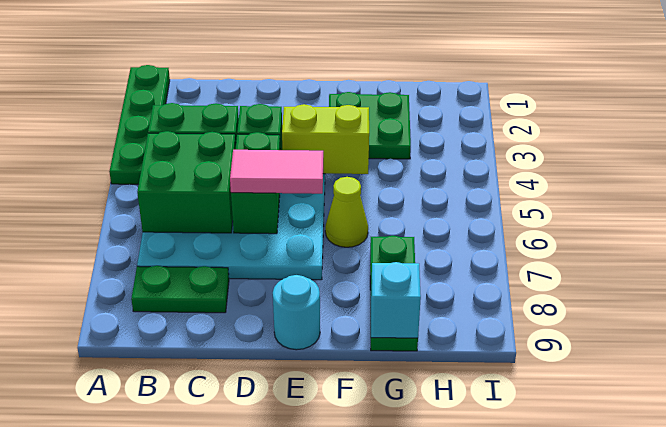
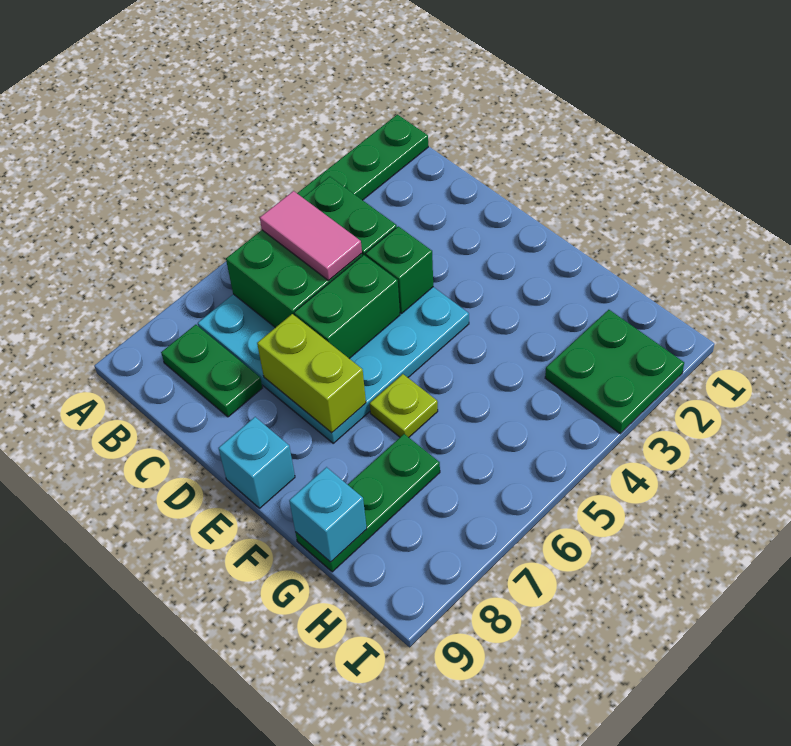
pink tile D6:E6 level 3 -> pink tile B5:C5 level 3
lime brick E4:F4 level 2 -> lime brick D7:E7 level 2
cyan round brick E9 level 1 -> cyan brick E9 level 1
green plate F2:G3 level 1 -> green plate H2:I3 level 1
lime cone F6 level 1 -> lime plate F6 level 1

